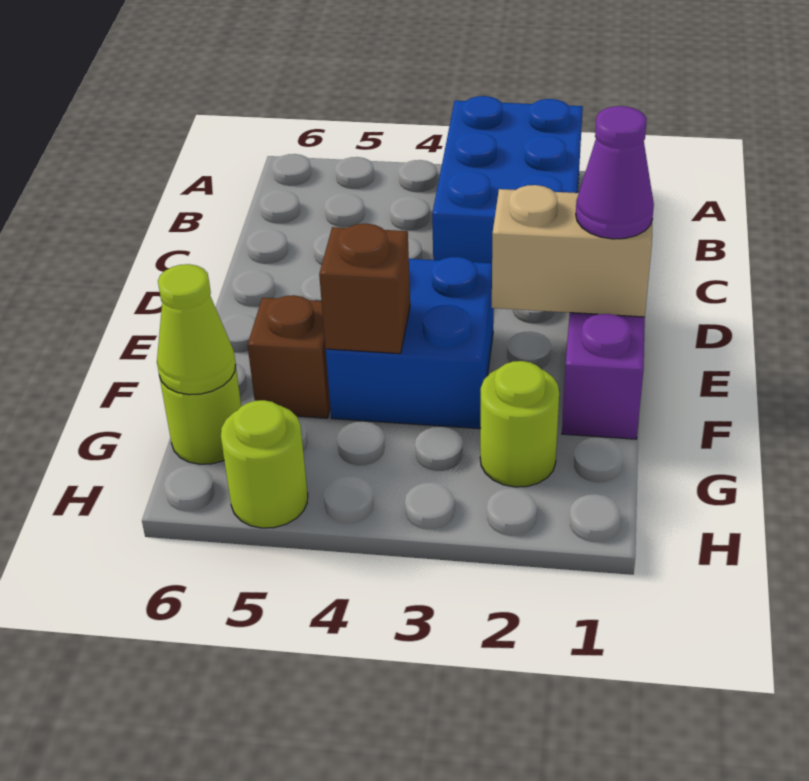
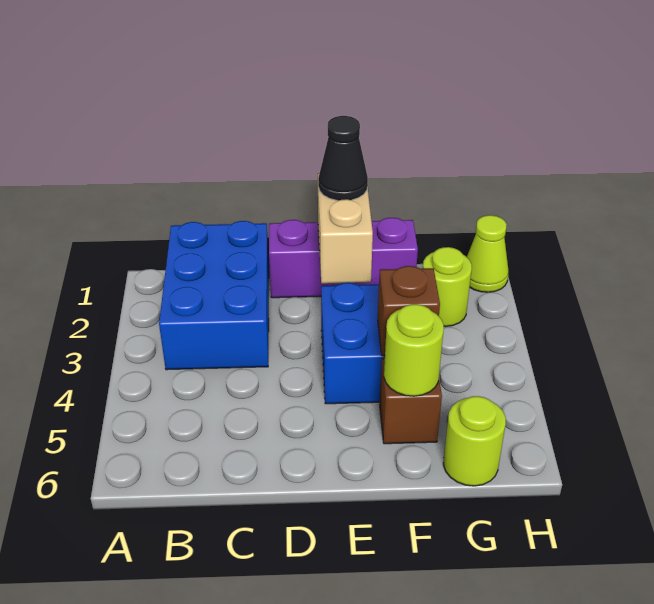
blue brick A2:C3 level 1 -> blue brick B1:C3 level 1
purple cone E1 level 3 -> black cone E1 level 3
lime cone G6 level 2 -> lime cone H1 level 1
lime round brick H5 level 1 -> lime round brick F5 level 2

